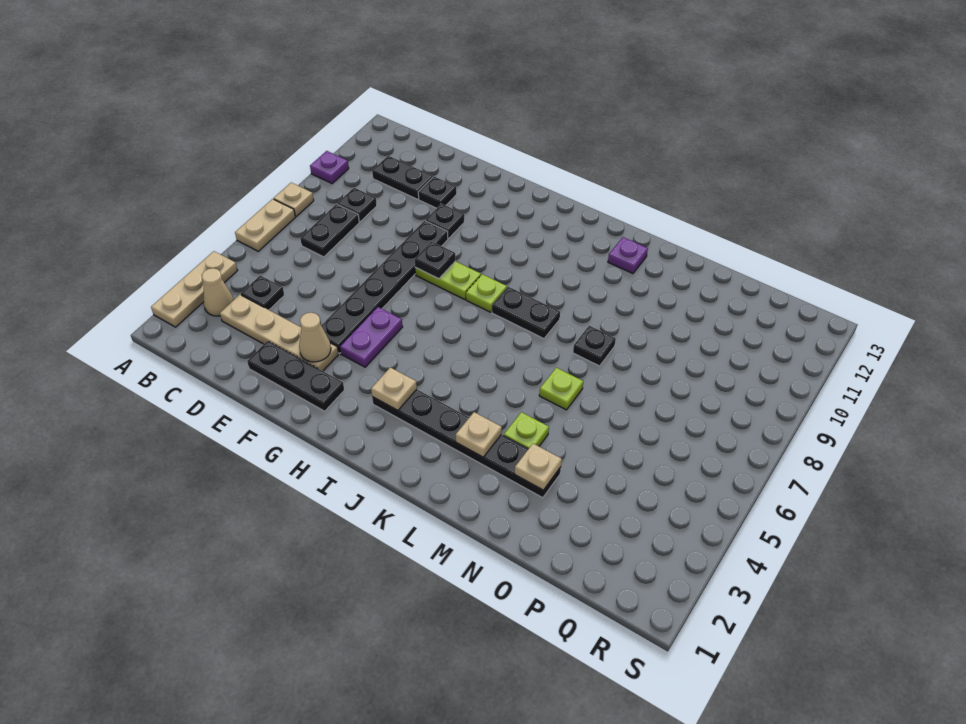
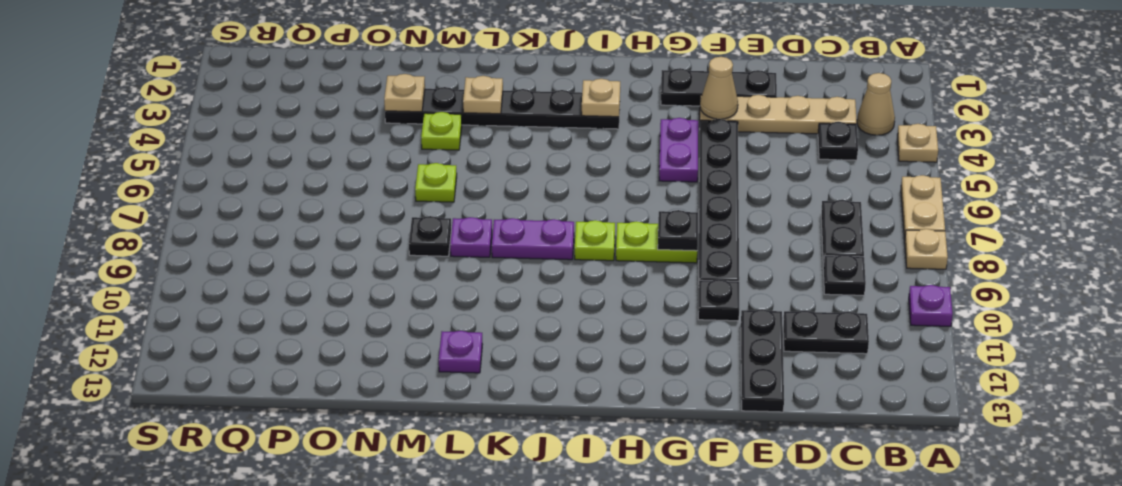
tan plate A2:A4 level 1 -> tan plate A4 level 1
black plate E11 level 1 -> black plate E11:E13 level 1
black plate J8:K8 level 1 -> purple plate J8:K8 level 1
none -> purple plate L8 level 1

